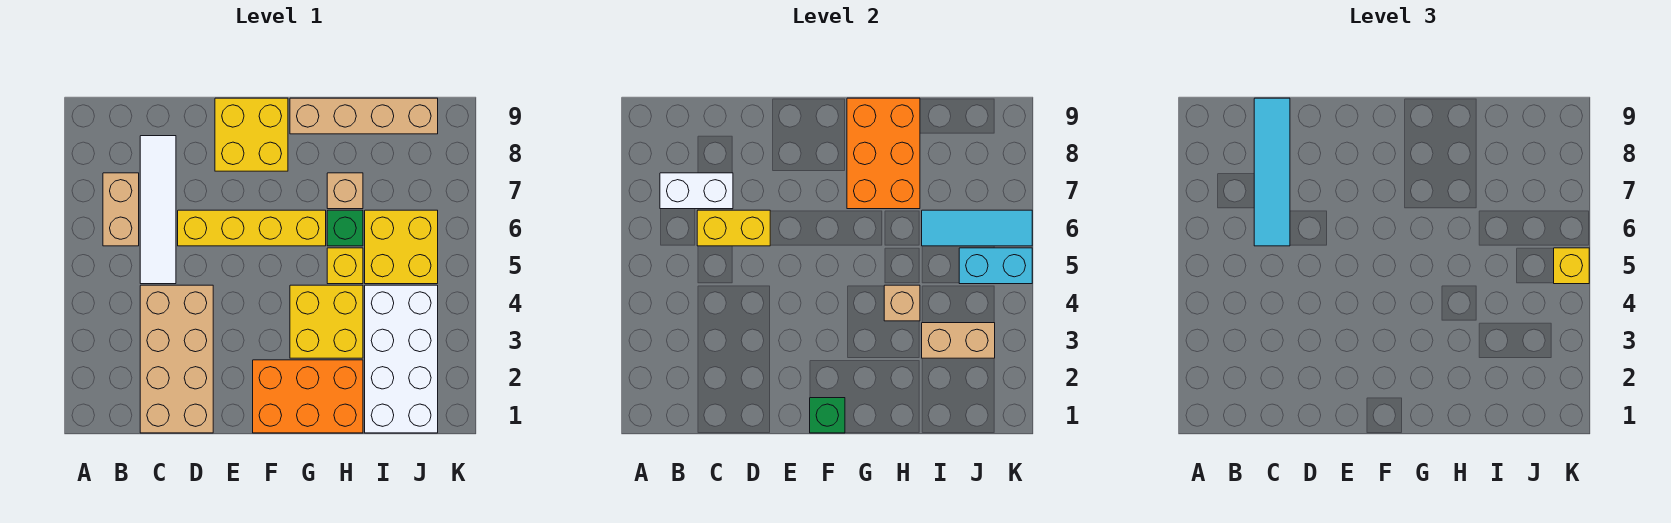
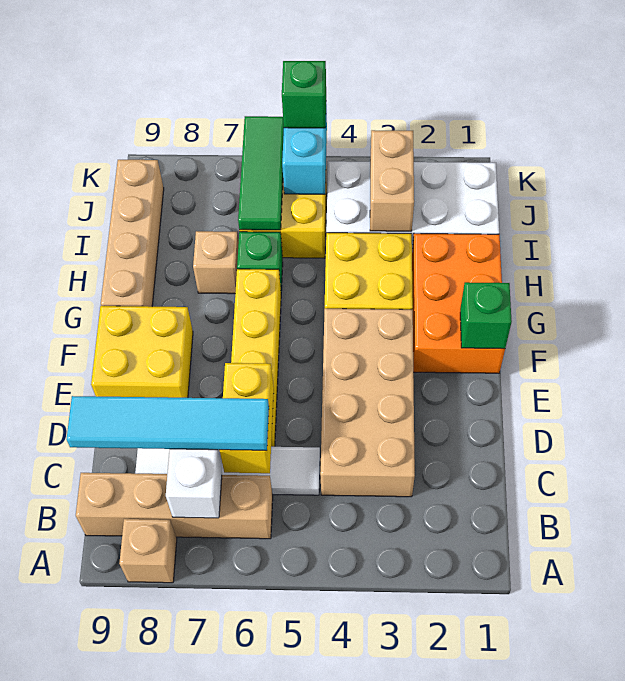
tan brick B6:B7 level 1 -> tan brick B6:B9 level 1
tan brick C1:D4 level 1 -> tan brick C3:F4 level 1
orange brick G7:H9 level 2 -> none
tan brick H4 level 2 -> tan brick A8 level 1
yellow brick H5 level 1 -> none
cyan tile I6:K6 level 2 -> green tile I6:K6 level 2
yellow brick K5 level 3 -> green brick K5 level 3

